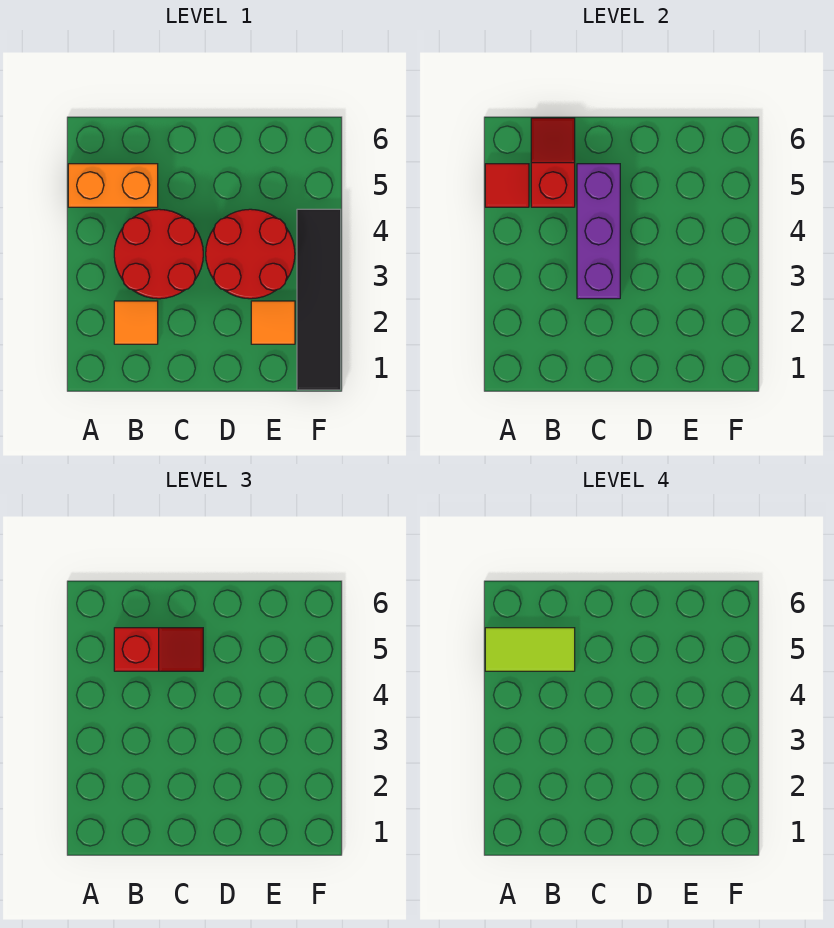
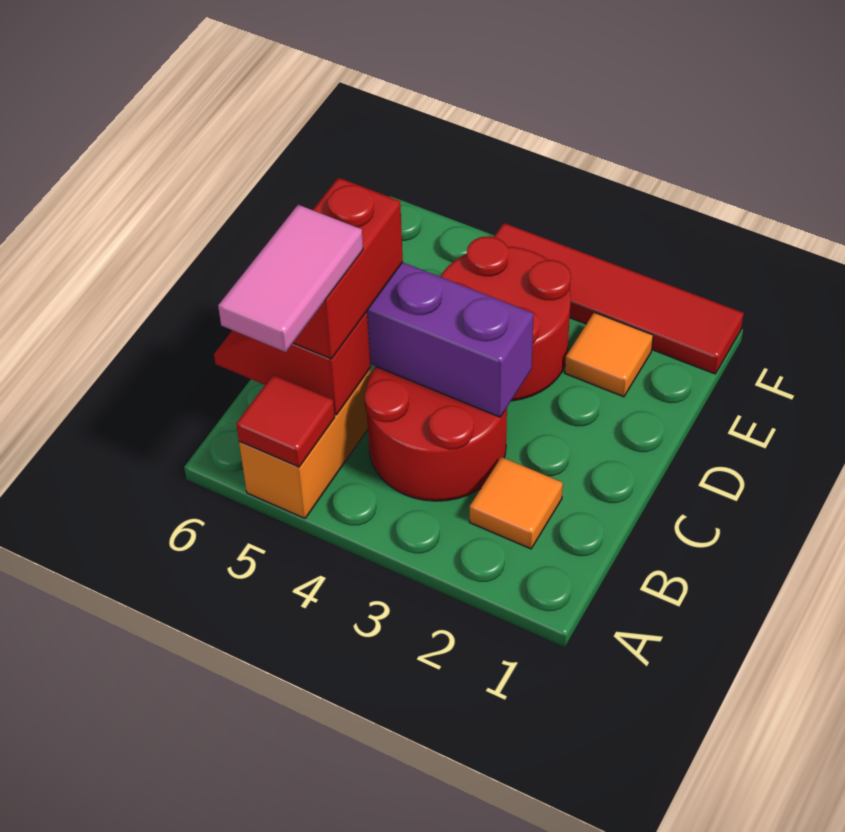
lime tile A5:B5 level 4 -> pink tile A5:B5 level 4
red slope B5:C5 level 3 top B -> red brick B5:C5 level 3
black tile F1:F4 level 1 -> red tile F1:F4 level 1

